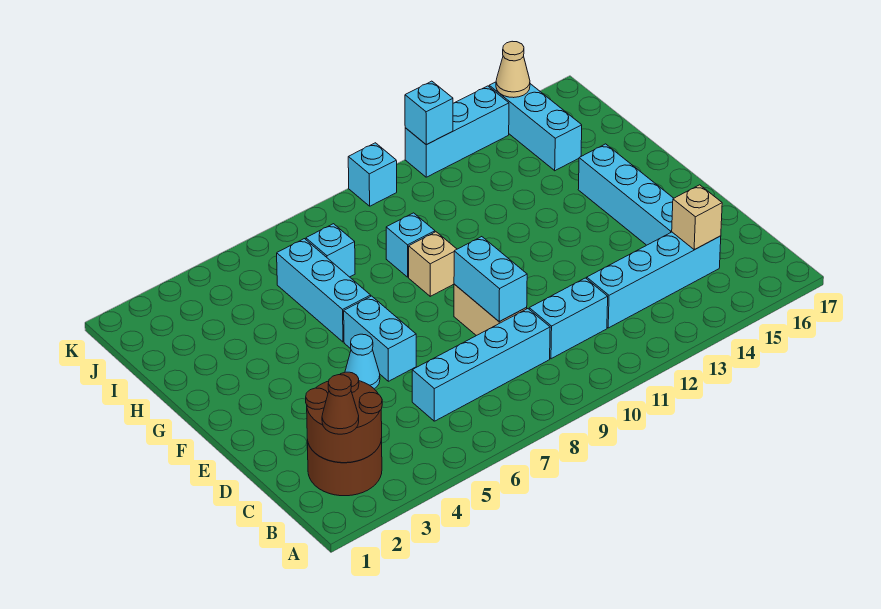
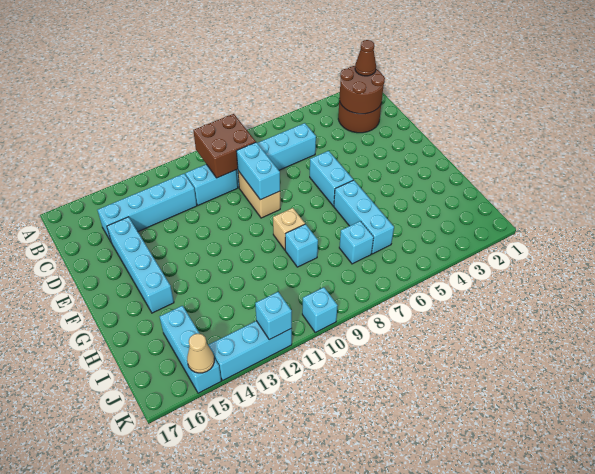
none -> brown brick B9:C10 level 2
tan brick C15 level 2 -> none
cyan cone E5 level 1 -> none

